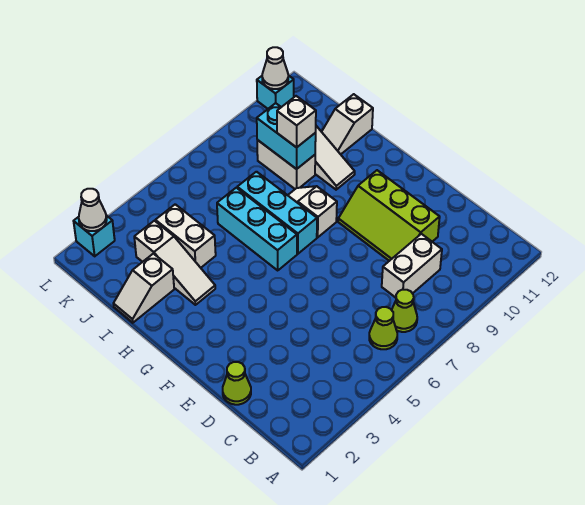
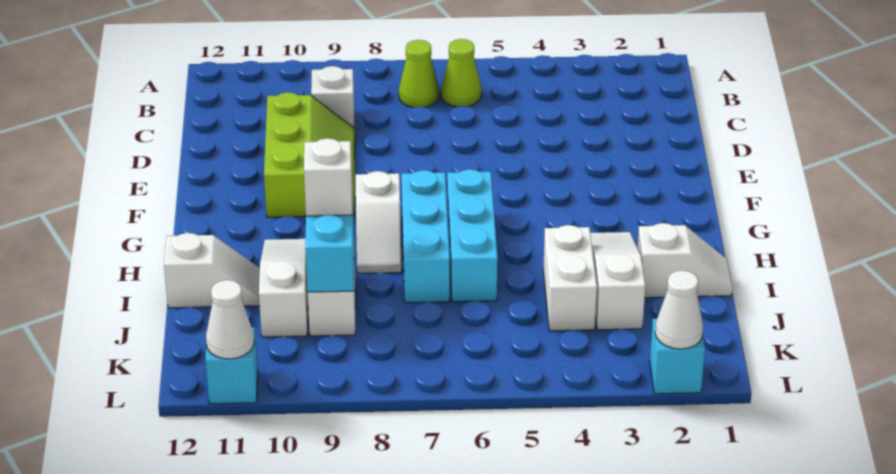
white brick C8:C9 level 1 -> white brick C9 level 1
lime cone D1 level 1 -> none

